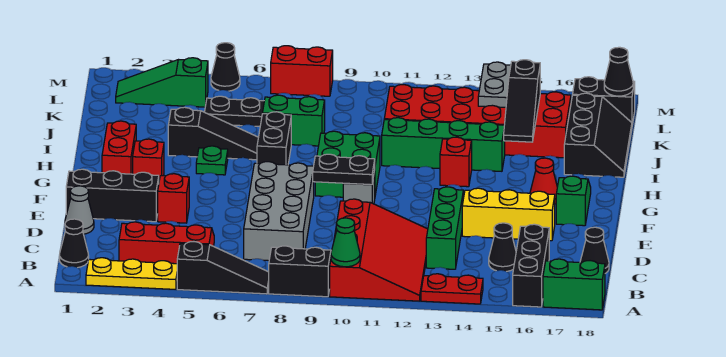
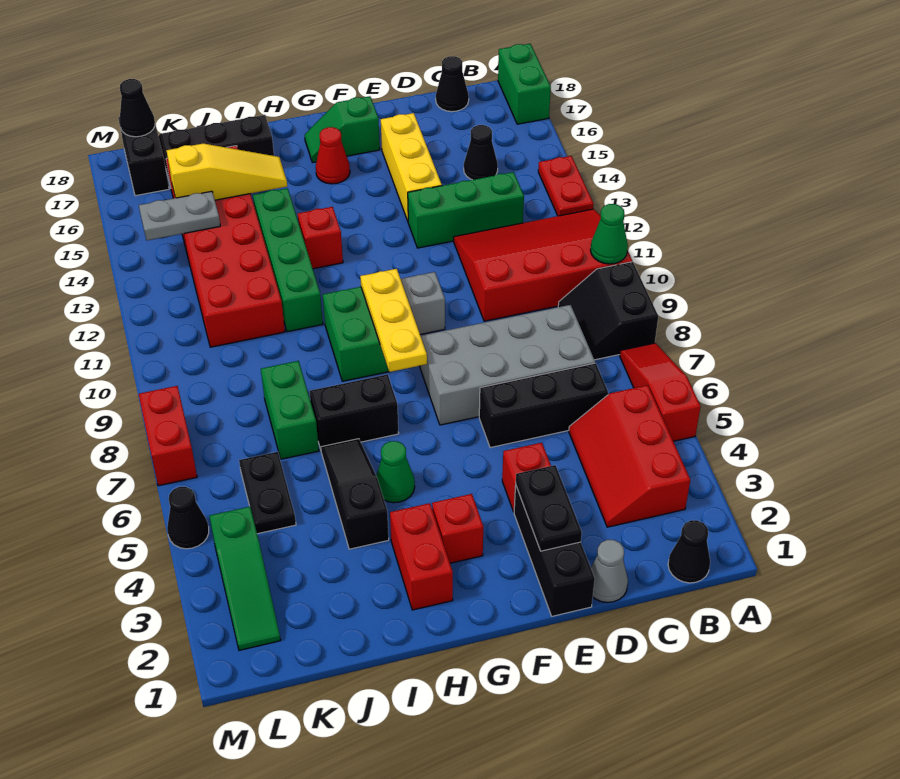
yellow plate A2:A4 level 1 -> yellow plate G8:G10 level 2
black slope A5:A7 level 1 top 5 -> red slope A5:A7 level 1 top 5
black brick A16:C16 level 1 -> black brick C6:E6 level 1
black plate F9:F10 level 2 -> black plate E2:E3 level 2
red brick G2:H2 level 1 -> red brick H2:H3 level 1
green plate H5 level 1 -> green cone H5 level 1
black slope I15:K15 level 2 top K -> yellow slope I15:K15 level 2 top K

